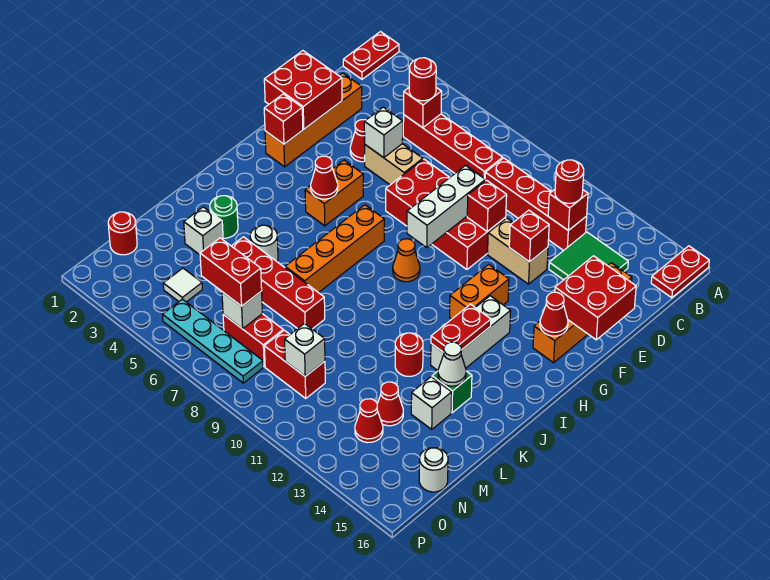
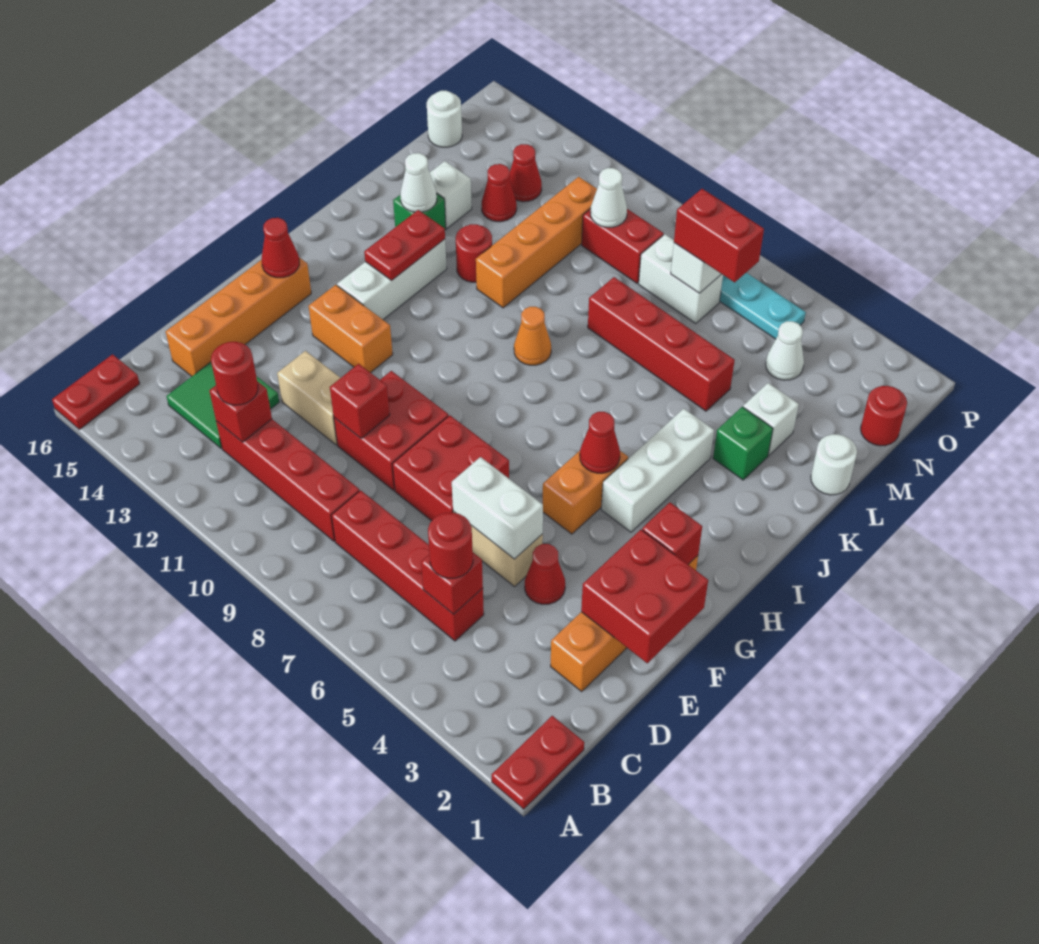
white brick E5 level 2 -> white brick E5:E6 level 2
white brick E9:G9 level 2 -> white brick H4:J4 level 1
red brick E12 level 2 -> none
red brick E15:F16 level 2 -> none
orange brick G12:H12 level 1 -> orange brick G12:G13 level 1
orange brick H7:K7 level 1 -> orange brick K11:N11 level 1
orange cone H9 level 1 -> orange cone J9 level 1
green round brick K3 level 1 -> green brick K3 level 1
white round brick K5 level 1 -> white round brick L1 level 1
white tile N4 level 1 -> white cone N4 level 1
red brick N7:N8 level 1 -> white brick N7:N8 level 1
white brick N10 level 2 -> white cone N10 level 2

